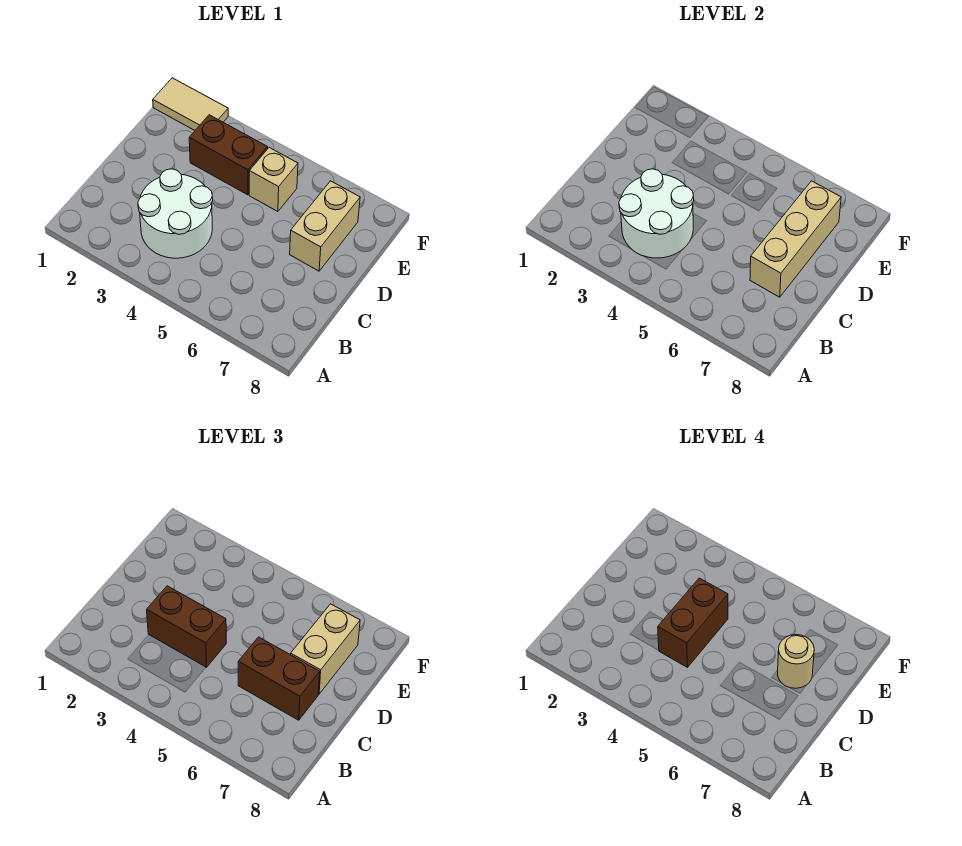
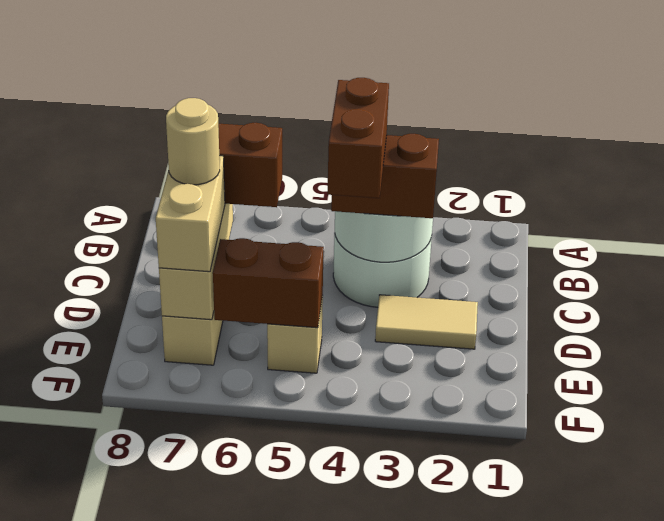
brown brick E3:E4 level 1 -> brown brick E5:E6 level 2
tan tile F1:F2 level 1 -> tan tile D2:D3 level 1

